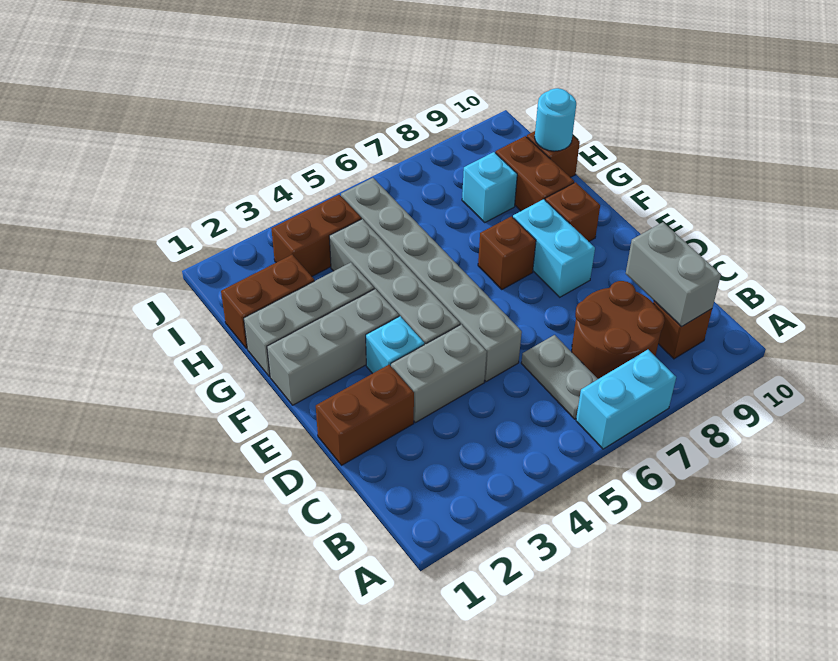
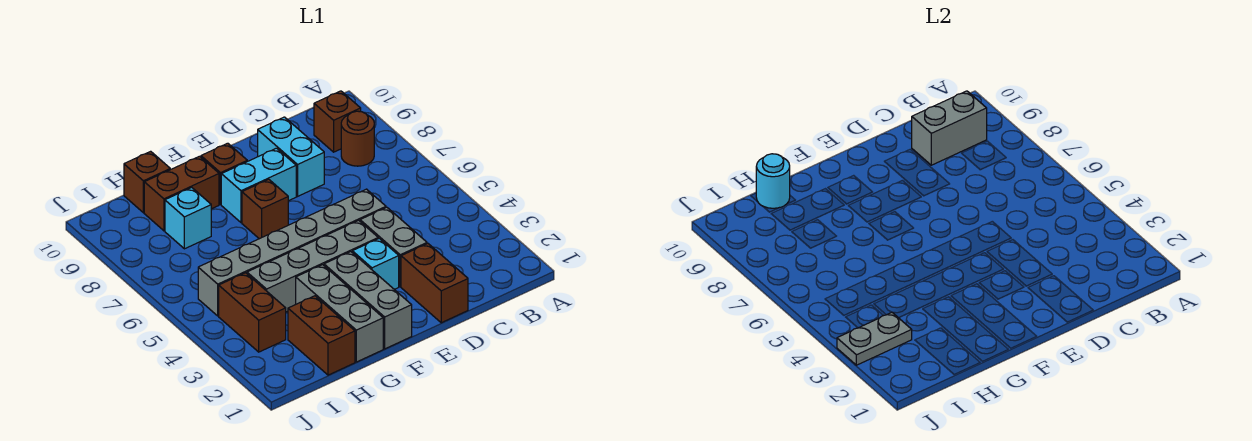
cyan brick A6:A7 level 1 -> cyan brick D8:D9 level 1
grey plate B6:C6 level 1 -> grey plate I3:J3 level 2
brown round brick B7:C8 level 1 -> brown round brick B8 level 1

